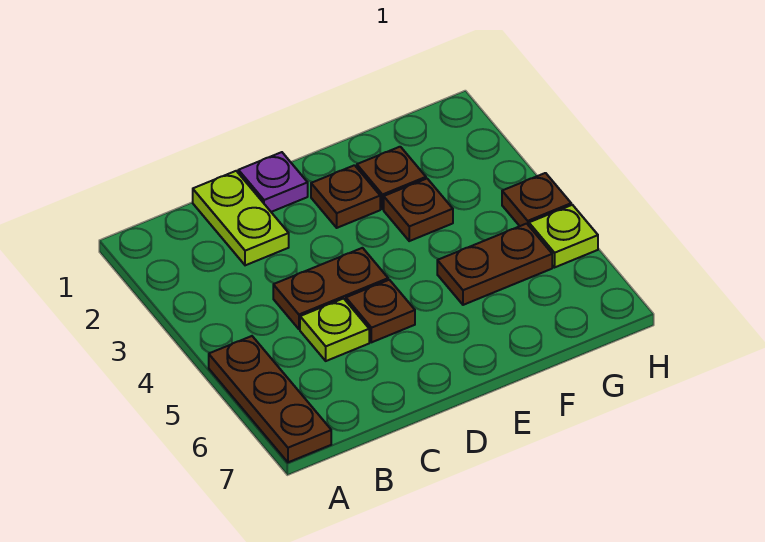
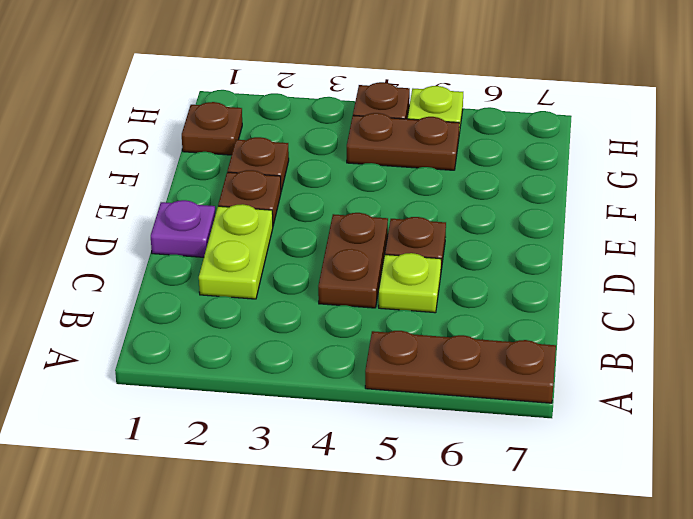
lime plate C1:C2 level 1 -> lime plate C2:D2 level 1
brown plate F3 level 1 -> brown plate G1 level 1
brown plate F5:G5 level 1 -> brown plate G4:G5 level 1

